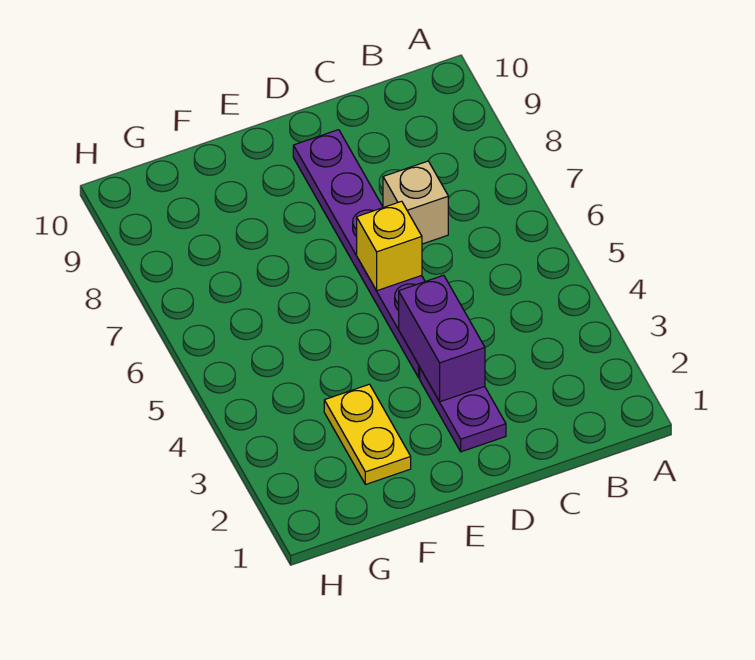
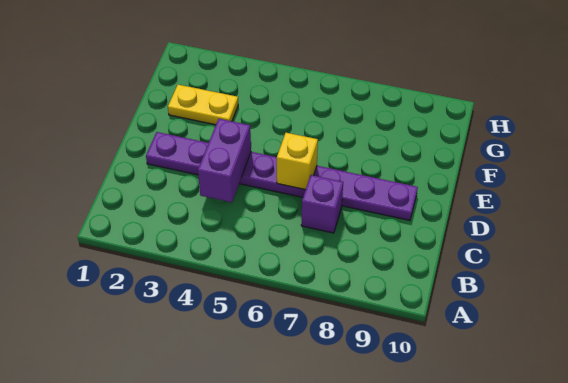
tan brick C7 level 1 -> purple brick C7 level 1
purple brick D3:D4 level 2 -> purple brick C4:D4 level 2

